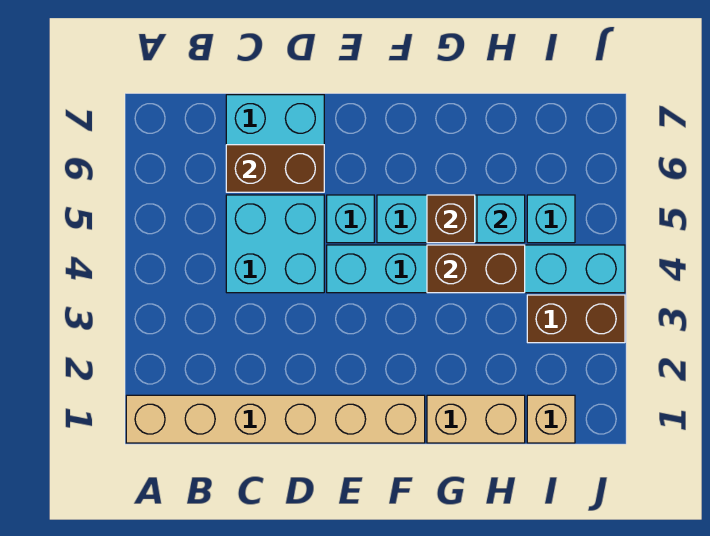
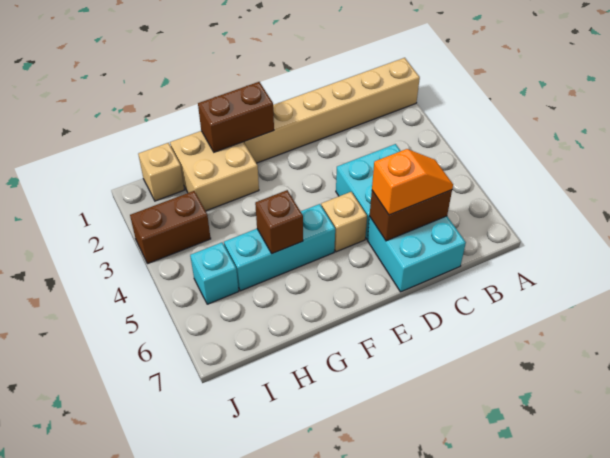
none -> orange slope C6:D6 level 3 top D
cyan brick E4:J4 level 1 -> none
cyan brick E5 level 1 -> tan brick E5 level 1
tan brick G1:H1 level 1 -> tan brick G1:H2 level 1
brown brick G4:H4 level 2 -> brown brick F1:G1 level 2
cyan brick H5 level 2 -> none

